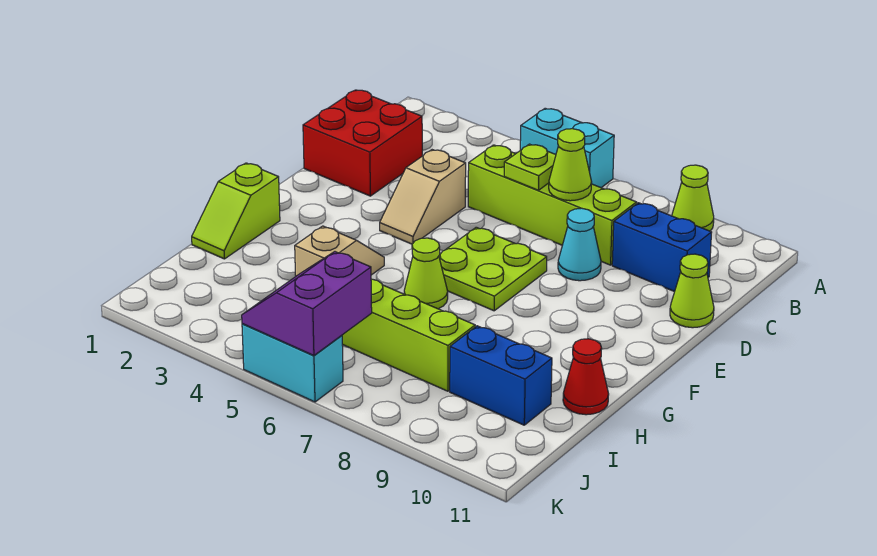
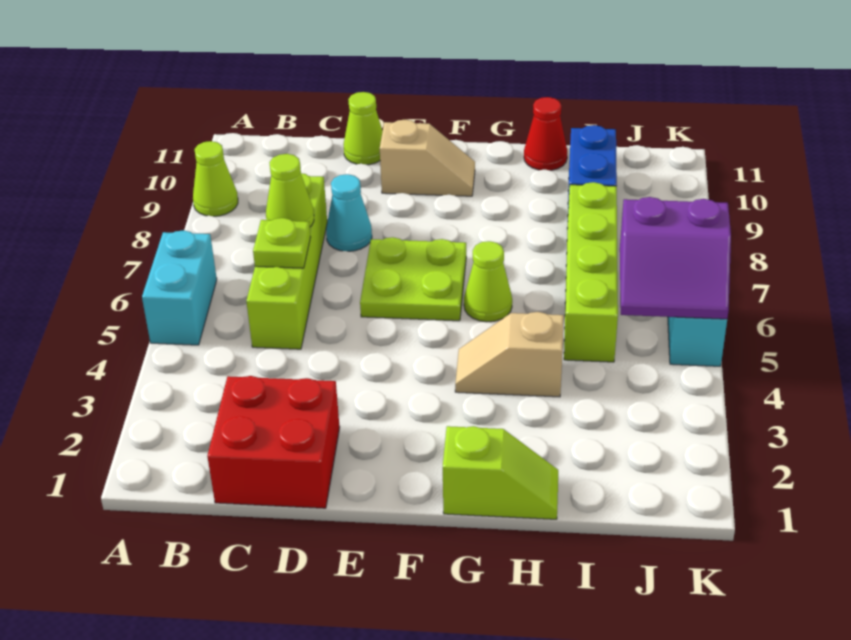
blue brick C9:C10 level 1 -> none
tan slope D4:E4 level 1 top D -> tan slope E10:F10 level 1 top E

